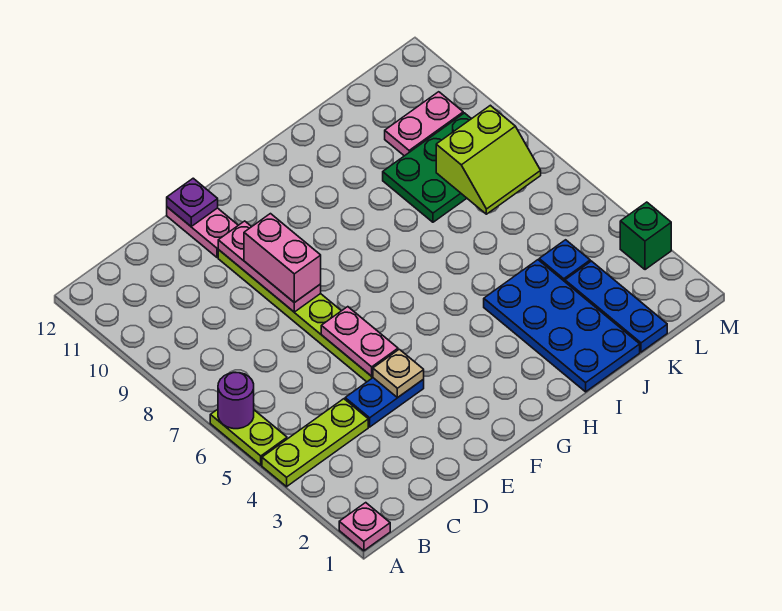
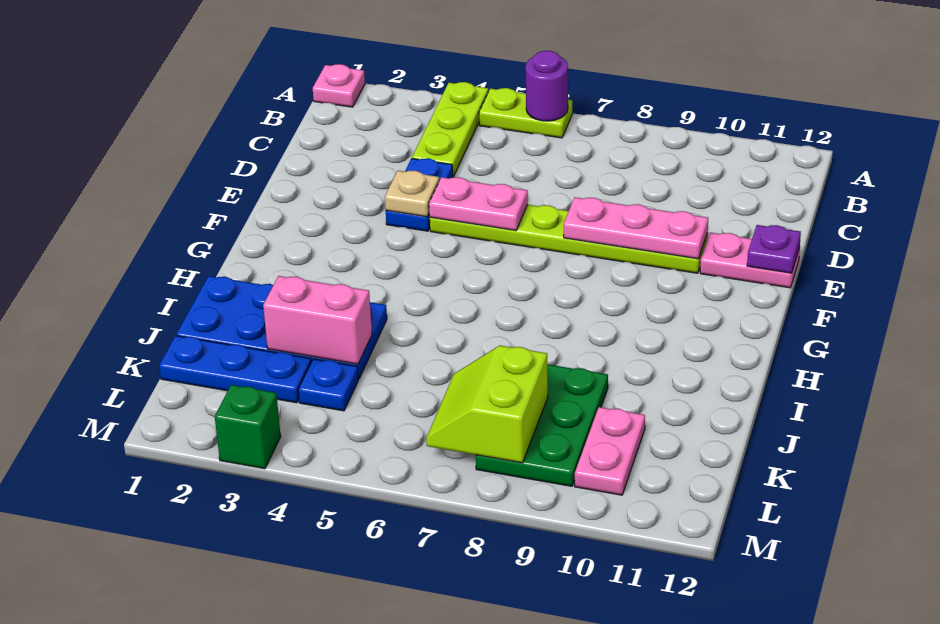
pink brick E8:E9 level 3 -> pink brick J3:J4 level 2

